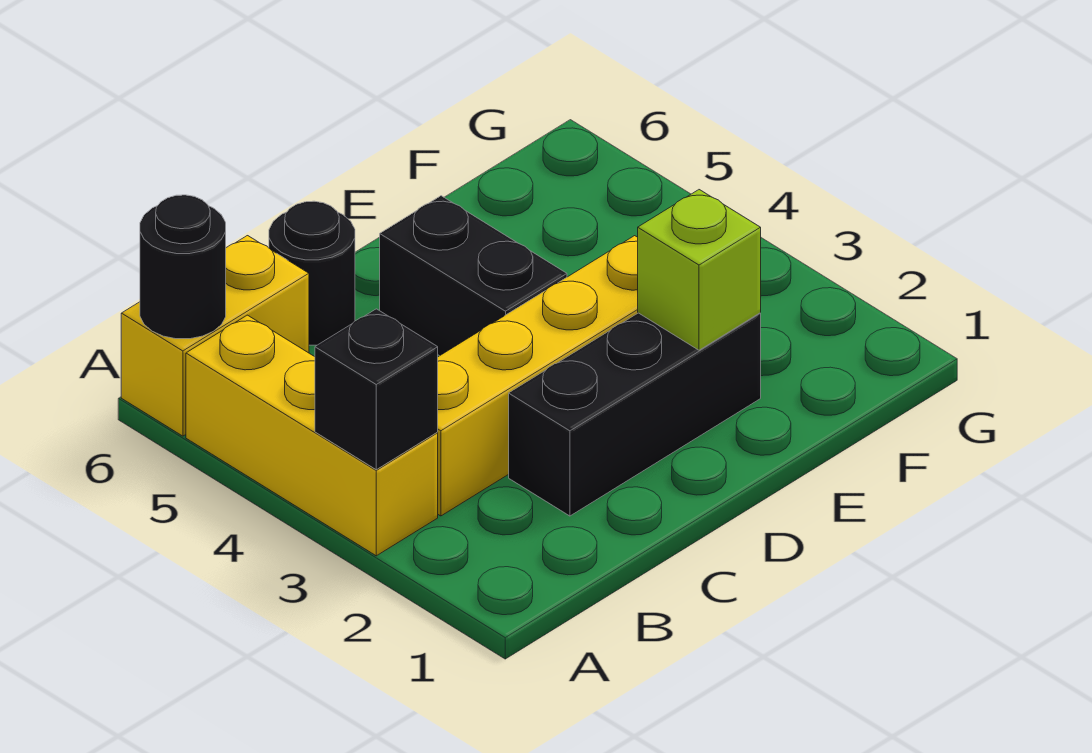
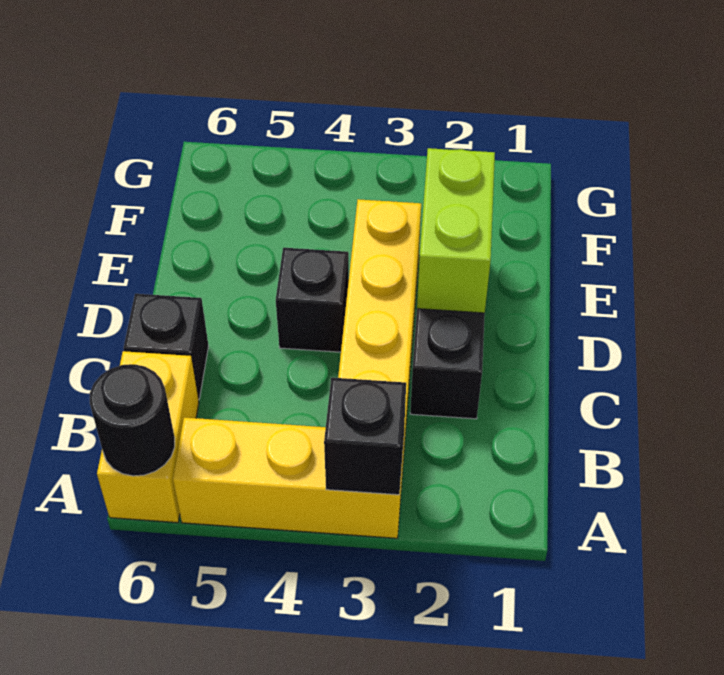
black round brick C6 level 1 -> black brick C6 level 1
black brick D4:D5 level 1 -> black brick D4 level 1
lime brick E2 level 2 -> lime brick D2:E2 level 2

